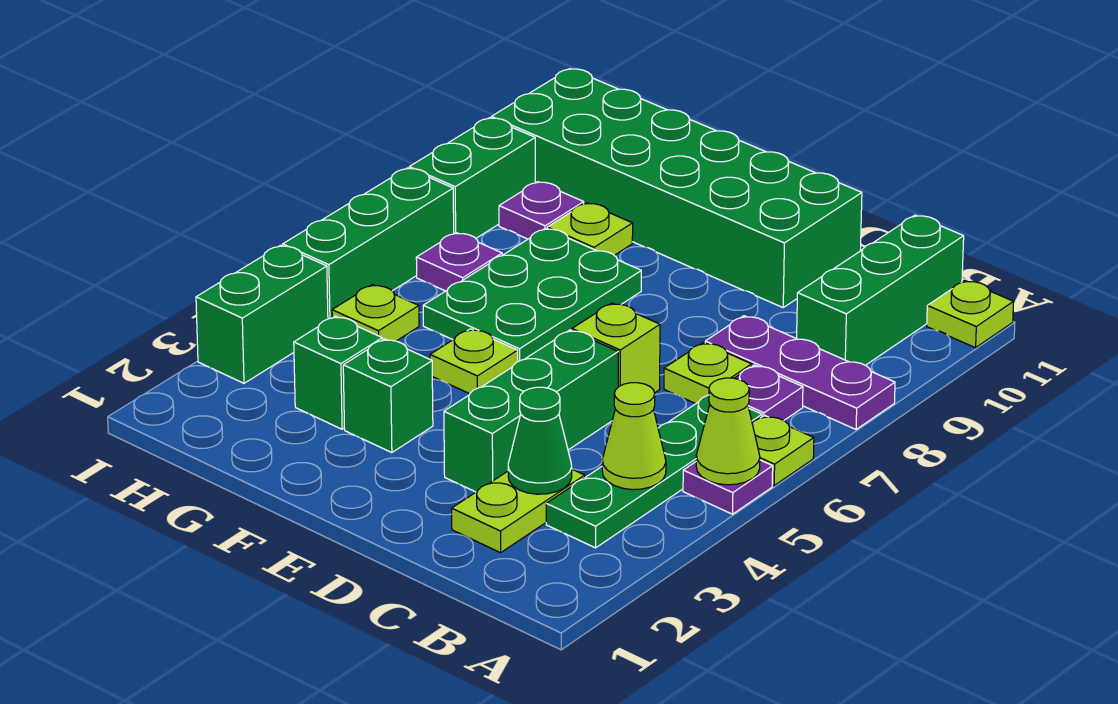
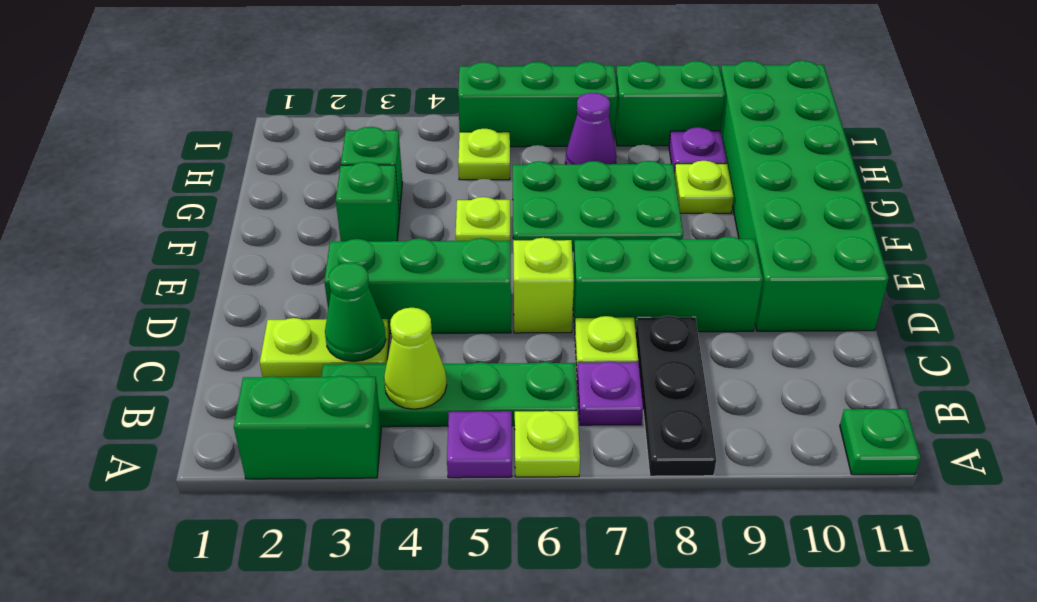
lime cone A5 level 2 -> none
purple plate A8:C8 level 1 -> black plate A8:C8 level 1
lime plate A11 level 1 -> green plate A11 level 1
green brick B9:B11 level 1 -> green brick D7:D9 level 1
purple plate H7 level 1 -> purple cone H7 level 1
green brick I3:I4 level 1 -> green brick A2:A3 level 1

